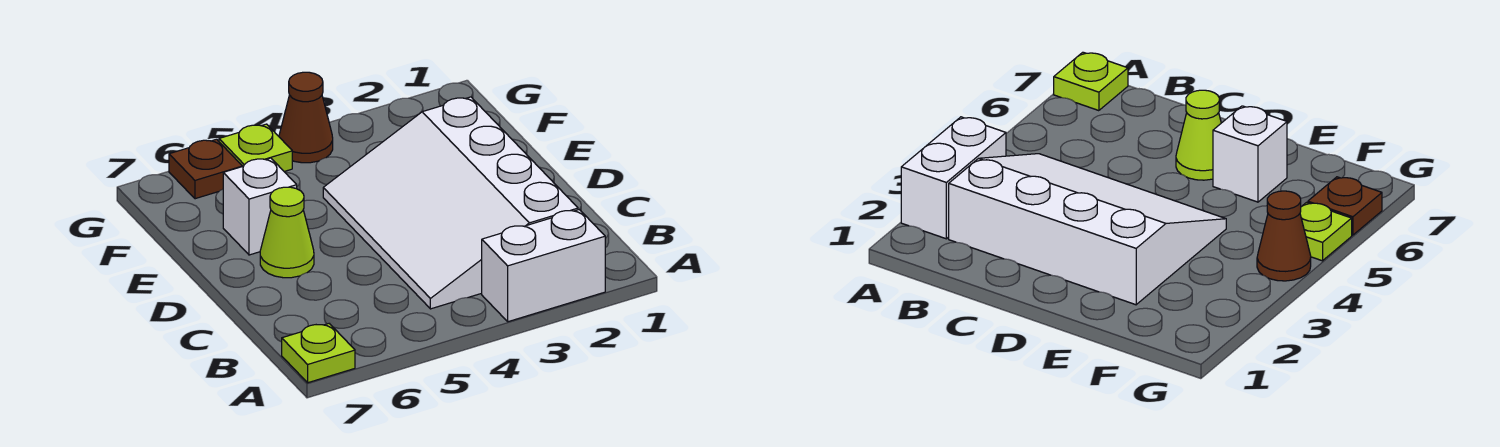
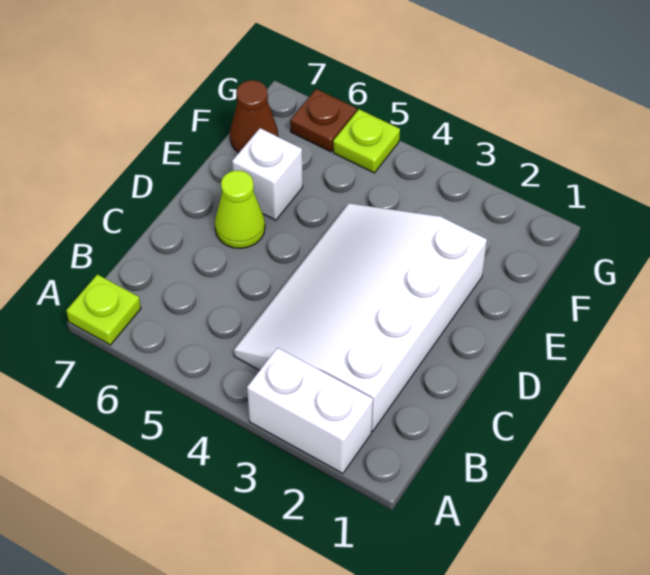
brown cone G4 level 1 -> brown cone F7 level 1

